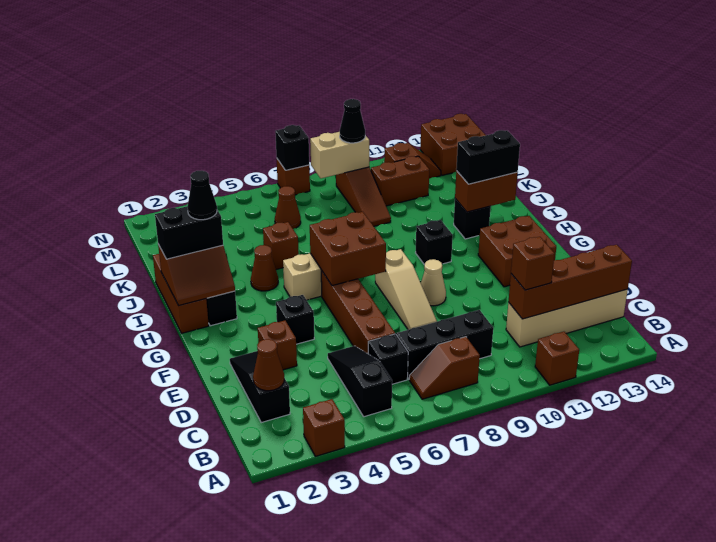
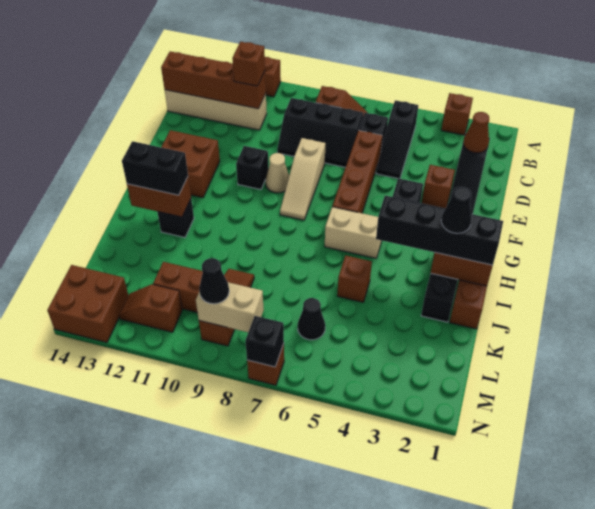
tan slope E8:G8 level 1 top G -> tan slope E8:G8 level 1 top E
brown brick G6:H7 level 2 -> none
black brick H10 level 1 -> black brick F10 level 1
black brick I1:I2 level 3 -> black brick I1:I4 level 3
brown cone I4 level 1 -> none
brown cone L6 level 1 -> black cone L6 level 1

